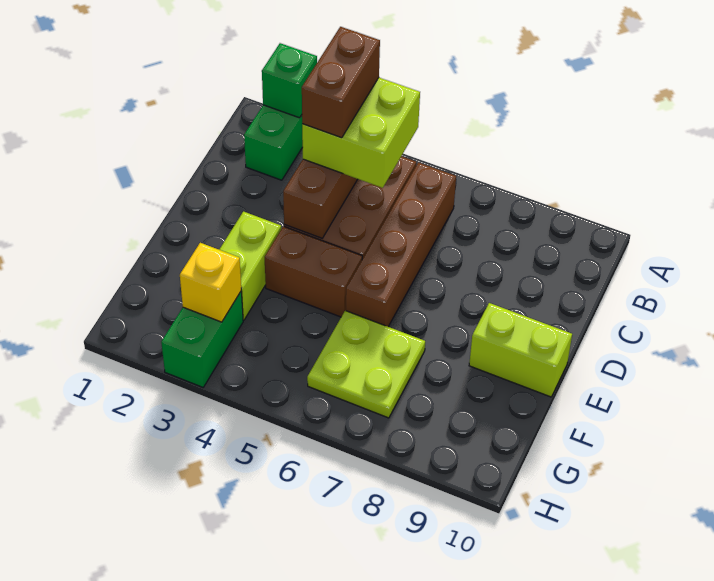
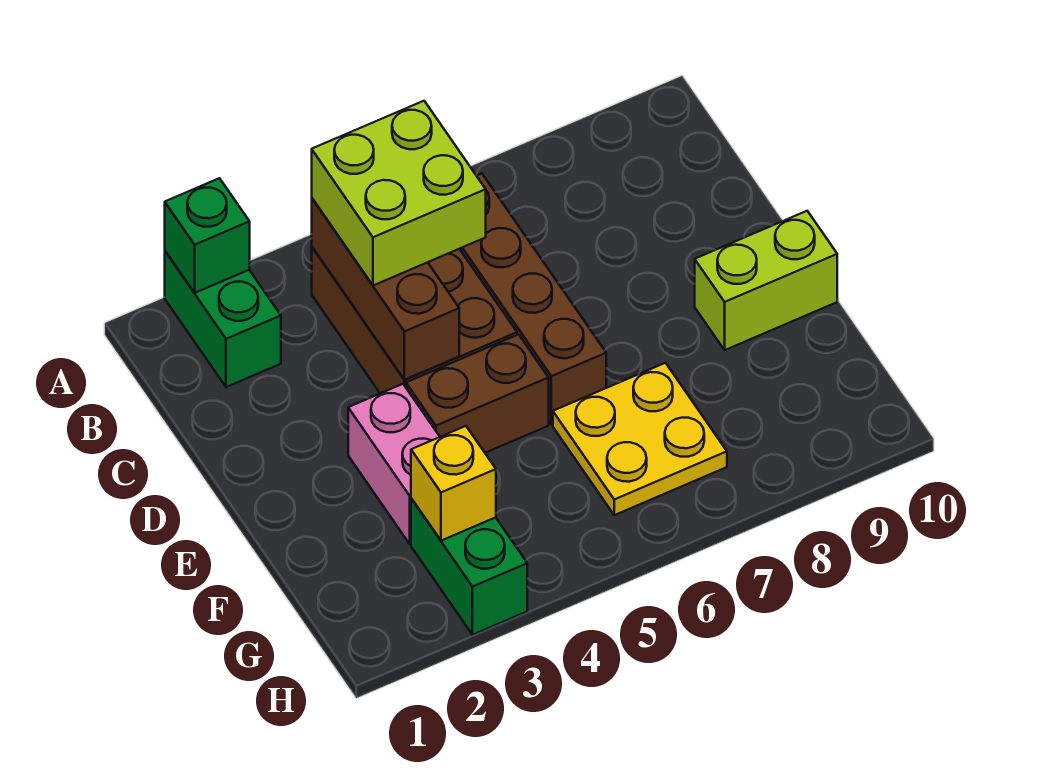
brown brick B4:C4 level 4 -> none
lime brick E3:F3 level 1 -> pink brick E3:F3 level 1
lime plate F6:G7 level 1 -> yellow plate F6:G7 level 1

